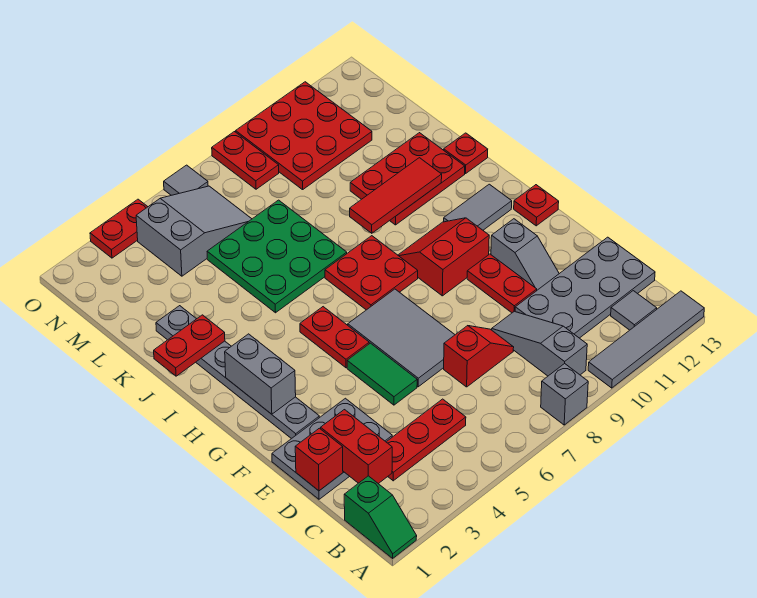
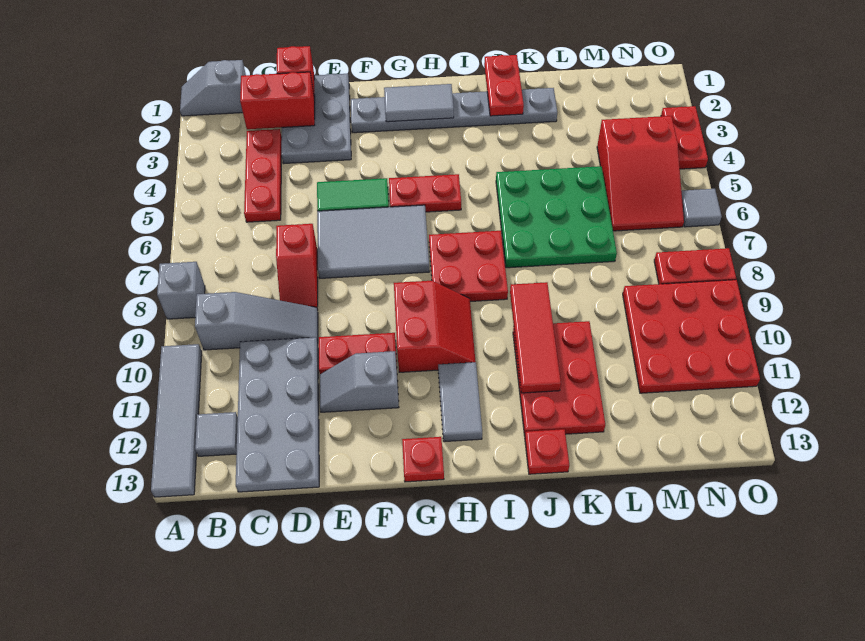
green slope A1:B1 level 1 top B -> grey slope A1:B1 level 1 top B
grey brick G2:H2 level 2 -> grey tile G2:H2 level 2
grey slope M4:N6 level 1 top 4 -> red slope M4:N6 level 1 top 4

